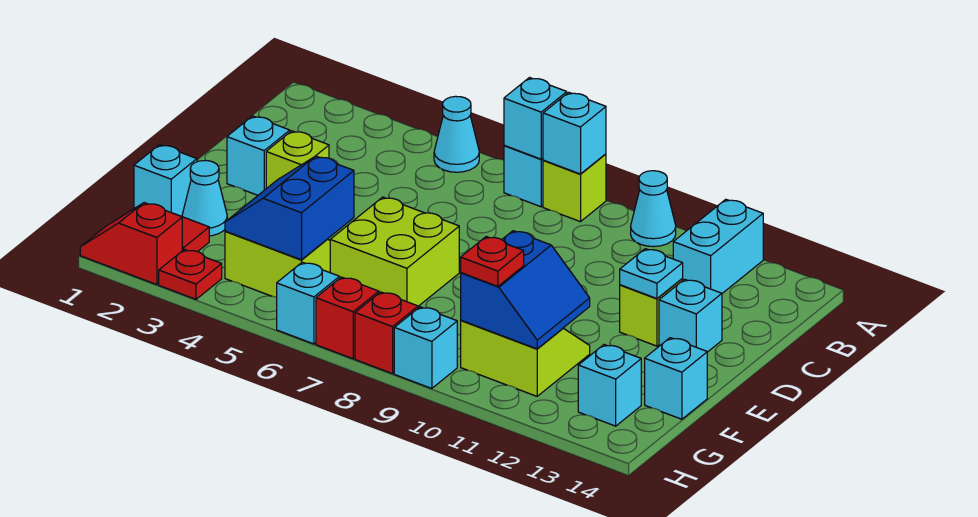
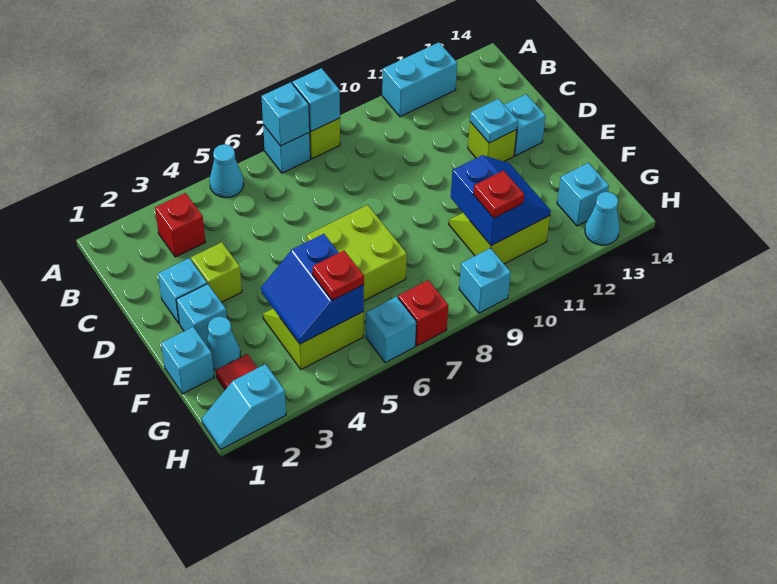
cyan cone A10 level 1 -> cyan cone H13 level 1
cyan brick A12:B12 level 1 -> cyan brick A11:A12 level 1
cyan brick F14 level 1 -> cyan brick E2 level 1
red slope H1:H2 level 1 top 2 -> cyan slope H1:H2 level 1 top 2
red plate H3 level 1 -> red plate G5 level 3
red brick H8 level 1 -> red brick B3 level 1

